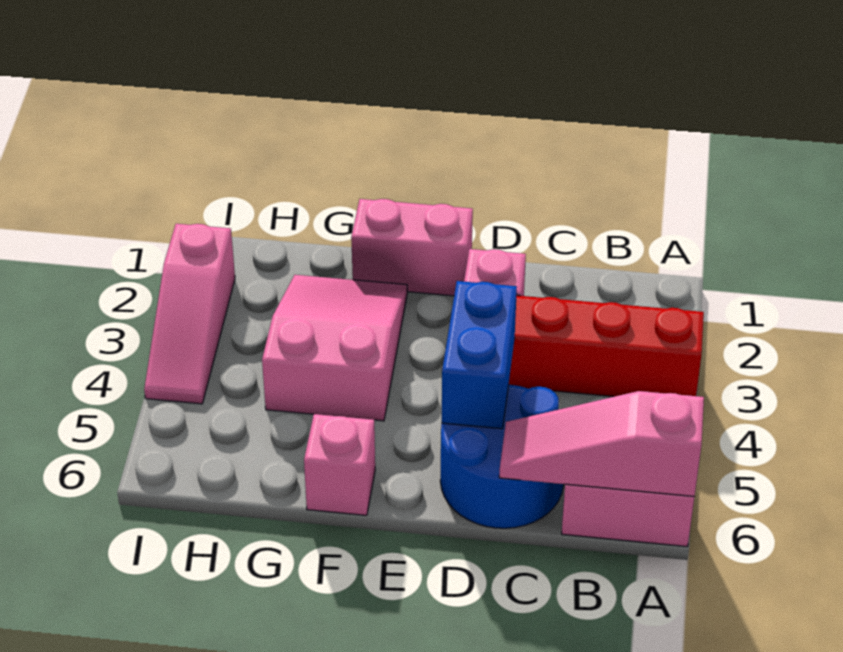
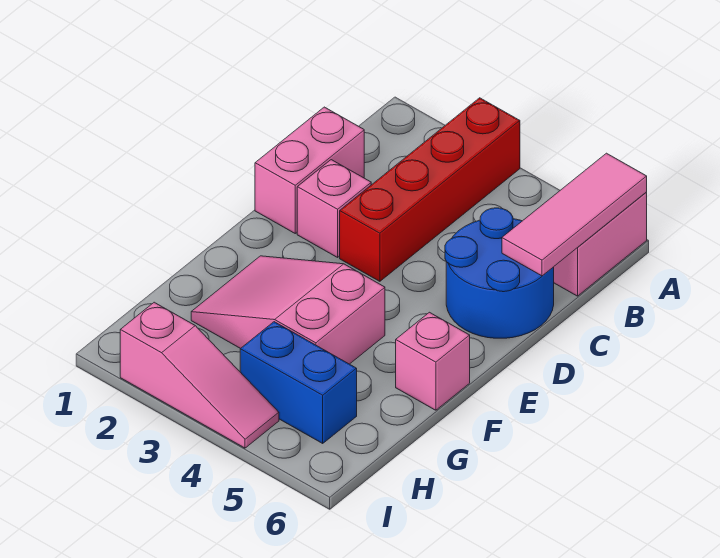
pink slope A6:C6 level 2 top A -> pink tile A6:C6 level 2
blue brick D4:D5 level 2 -> blue brick H4:H5 level 1
pink brick E1:F1 level 1 -> pink brick C1:D1 level 1

